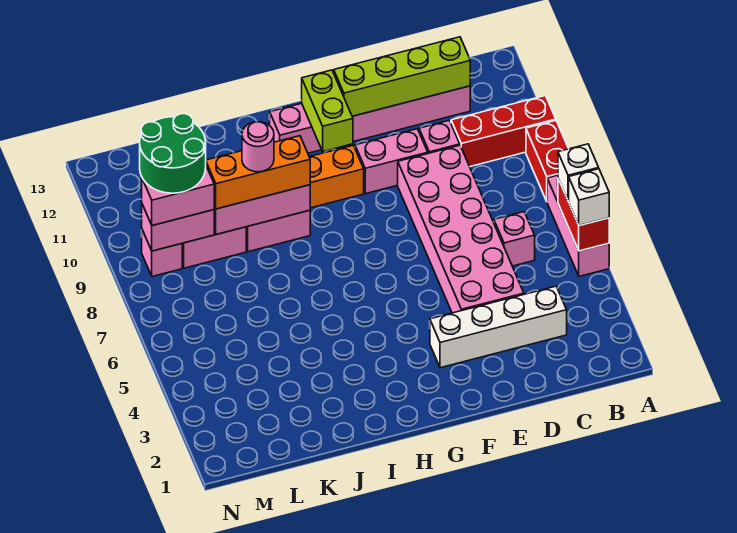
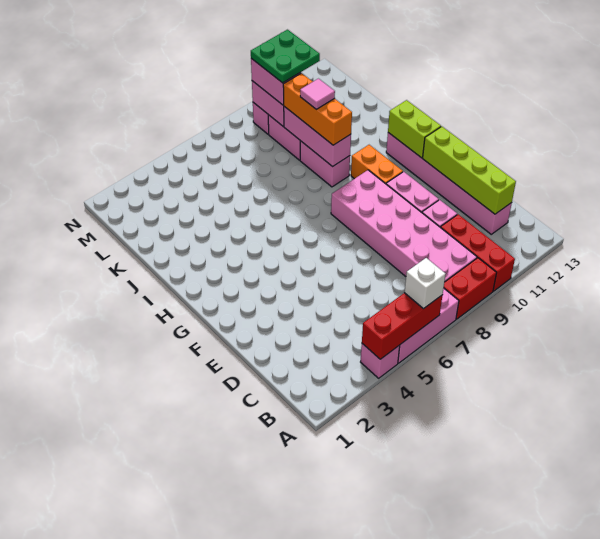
red brick A5:A6 level 2 -> red brick A4:A6 level 2
white brick A5 level 3 -> none
white brick C3:F3 level 1 -> none
pink brick C6 level 1 -> pink brick A4 level 1
pink brick D4:E9 level 1 -> pink brick B8:G9 level 1
lime brick G11:G12 level 2 -> lime brick G12:H12 level 2
pink round brick J9 level 4 -> pink tile J9 level 4
green round brick L9:M10 level 4 -> green plate L9:M10 level 4

